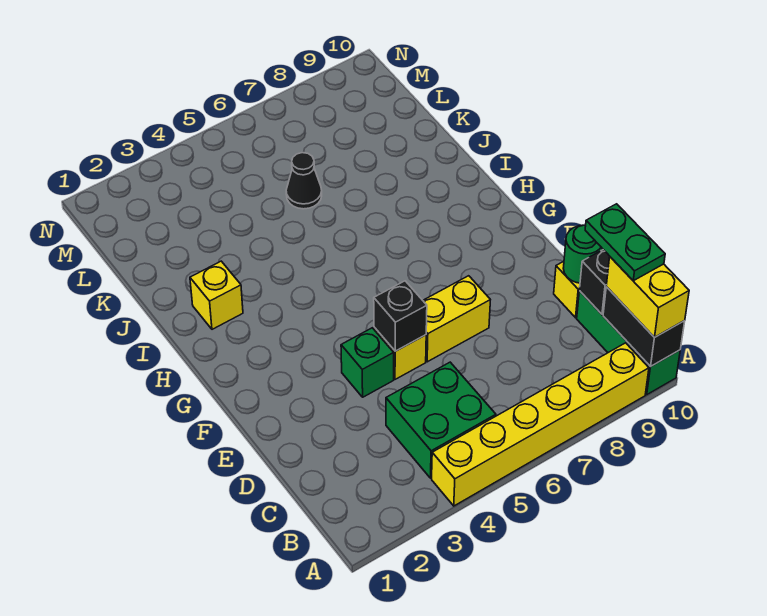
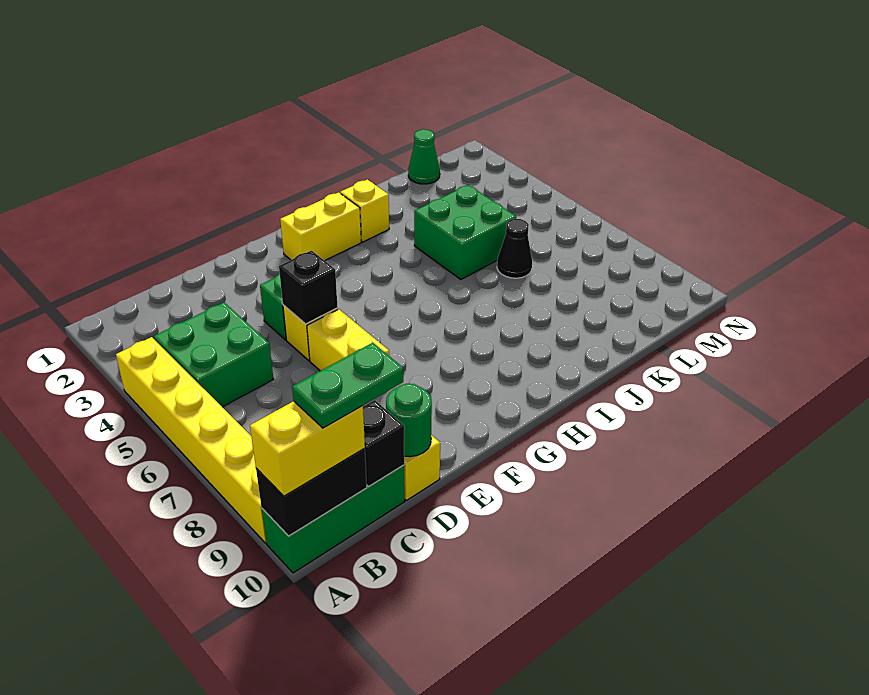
none -> yellow brick G2:H2 level 1
none -> green brick J4:K5 level 1
none -> green cone L1 level 1

